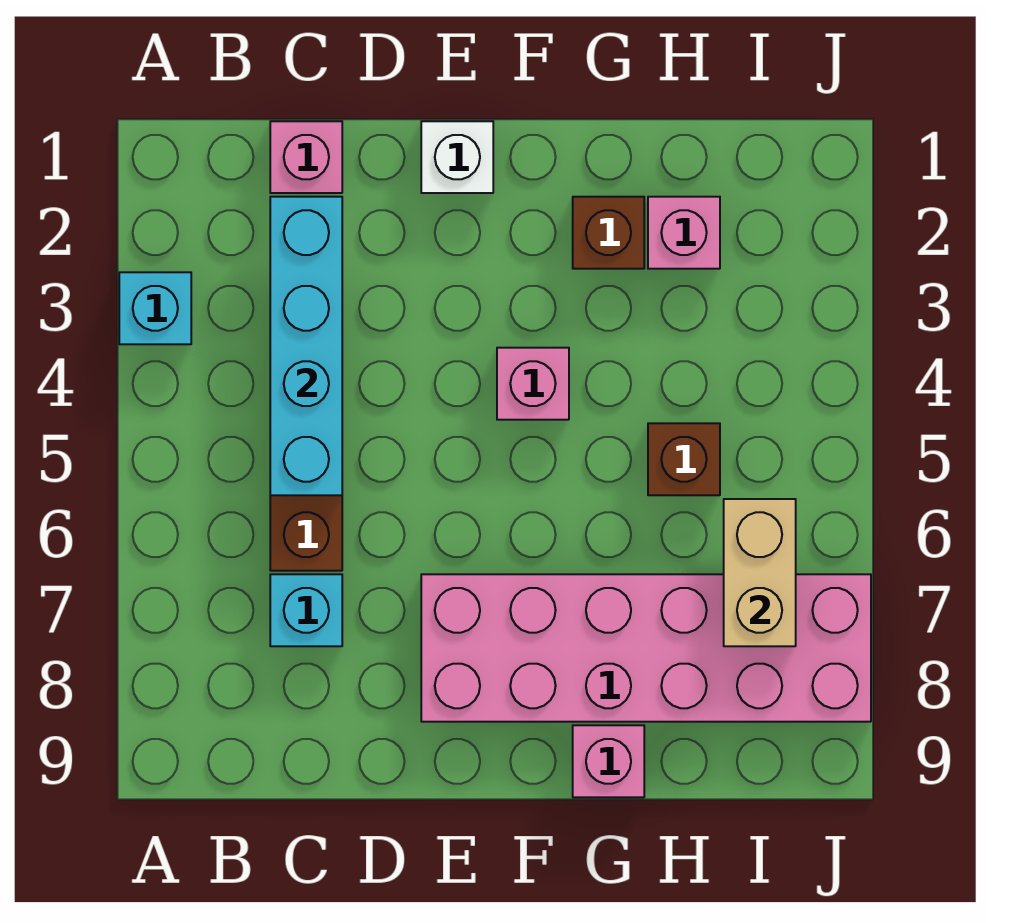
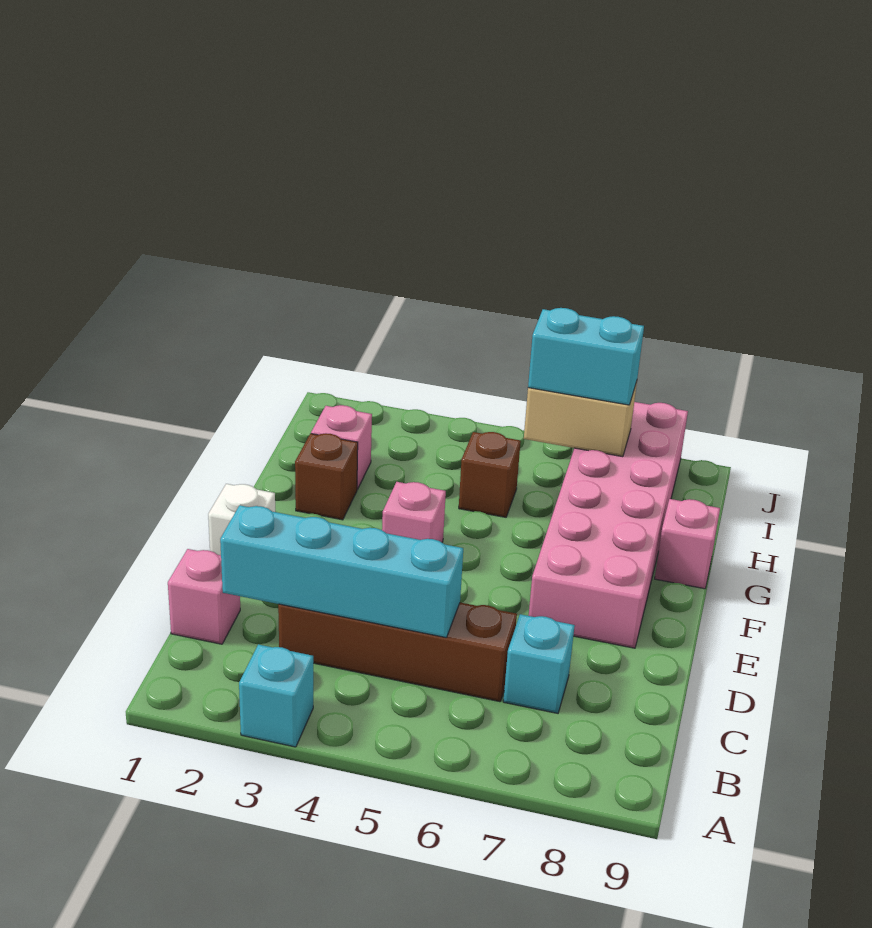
none -> cyan brick I6:I7 level 3

